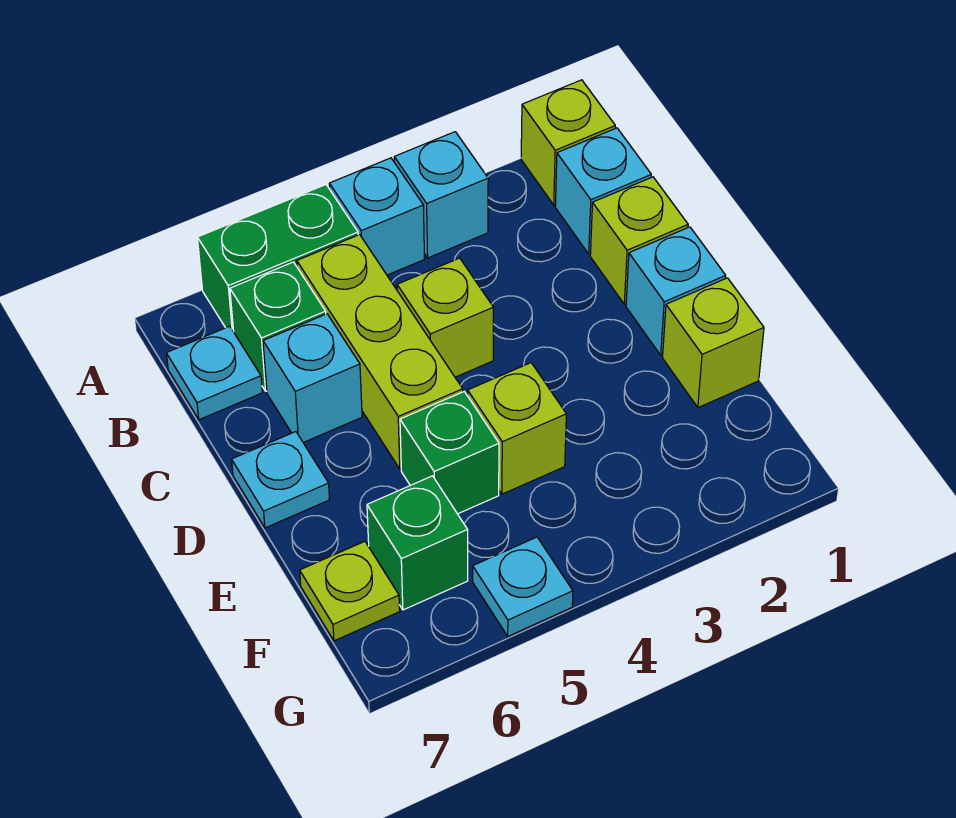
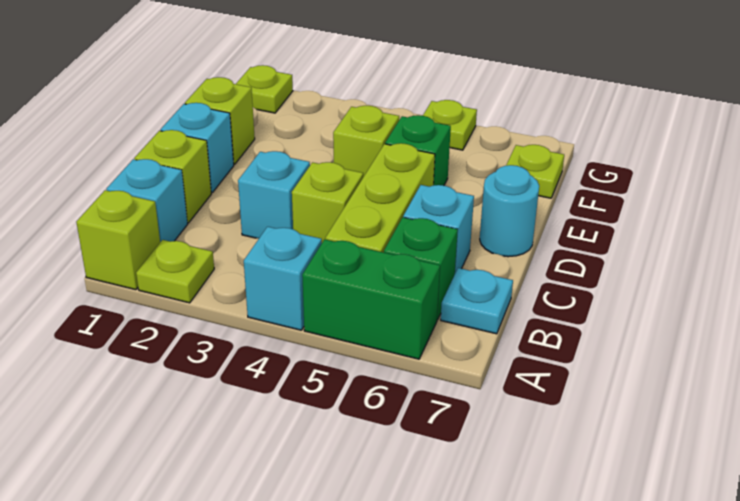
none -> lime plate A2 level 1
cyan brick A3 level 1 -> cyan brick C3 level 1
cyan plate D7 level 1 -> cyan round brick D7 level 1
green brick F6 level 1 -> none
none -> lime plate G1 level 1
cyan plate G5 level 1 -> lime plate G5 level 1

